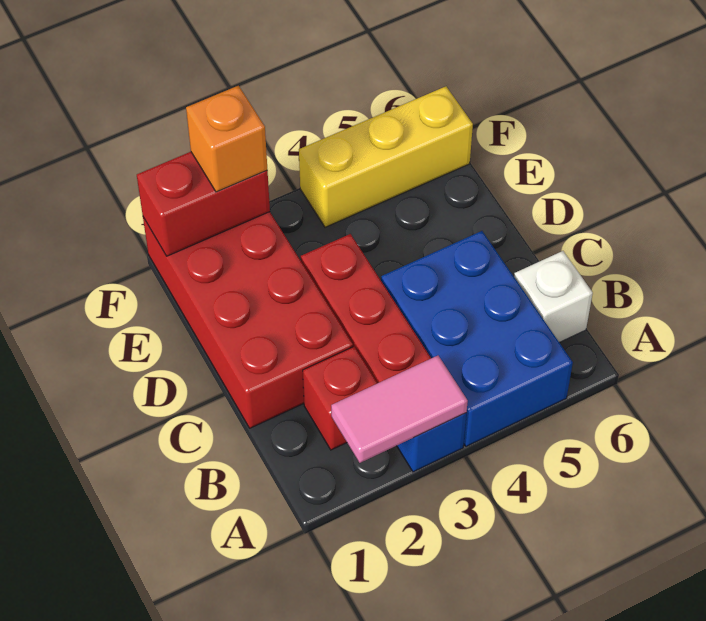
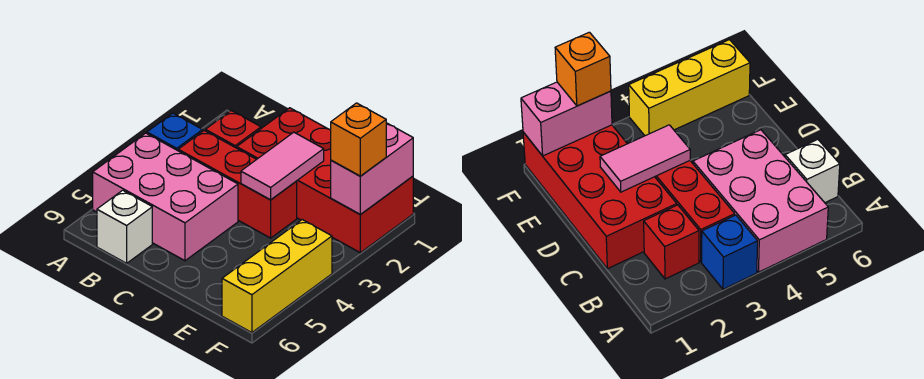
pink tile A2:A3 level 2 -> pink tile D2:D3 level 2
blue brick A4:C5 level 1 -> pink brick A4:C5 level 1
red brick F1:F2 level 2 -> pink brick F1:F2 level 2

